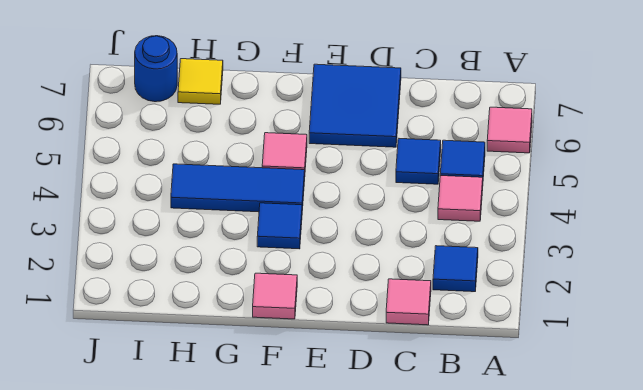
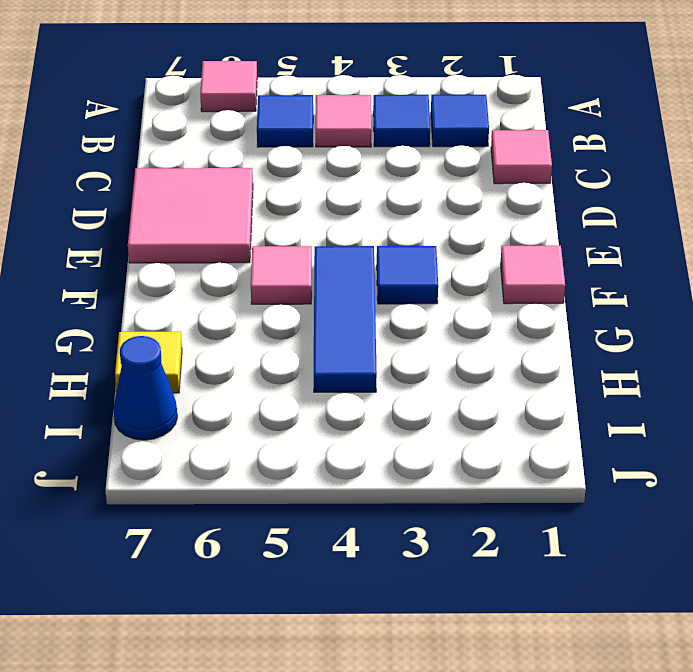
blue tile C5 level 1 -> blue tile B3 level 1
blue tile D6:E7 level 1 -> pink tile D6:E7 level 1
blue round brick I7 level 1 -> blue cone I7 level 1

